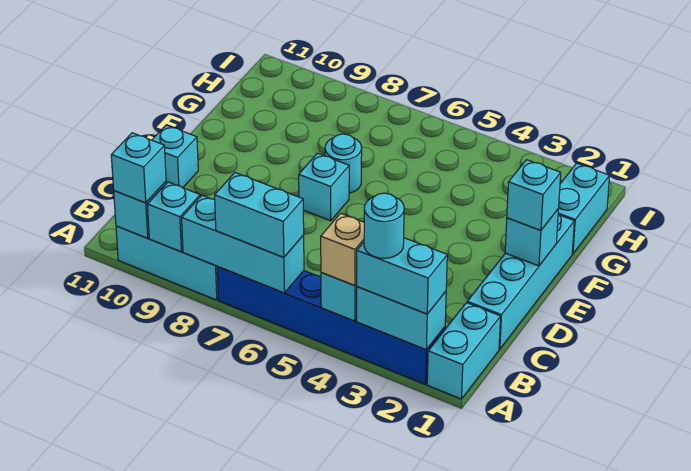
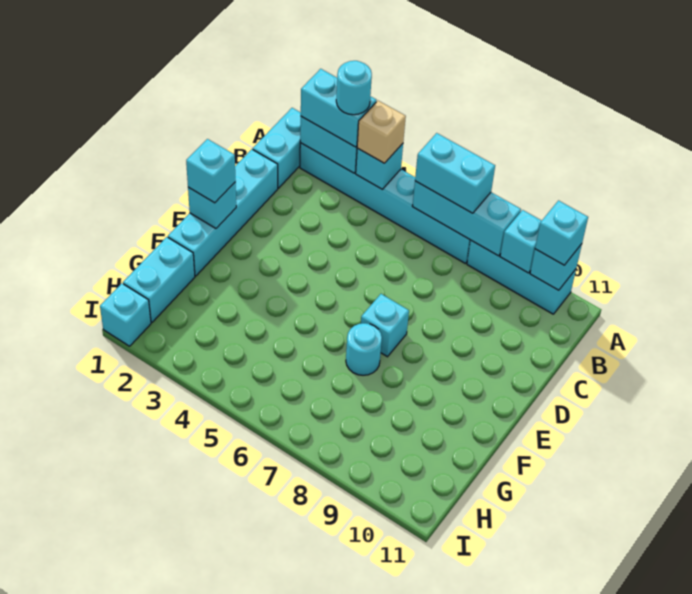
blue brick A2:A7 level 1 -> cyan brick A2:A7 level 1
cyan brick D11 level 1 -> cyan brick I1 level 1

